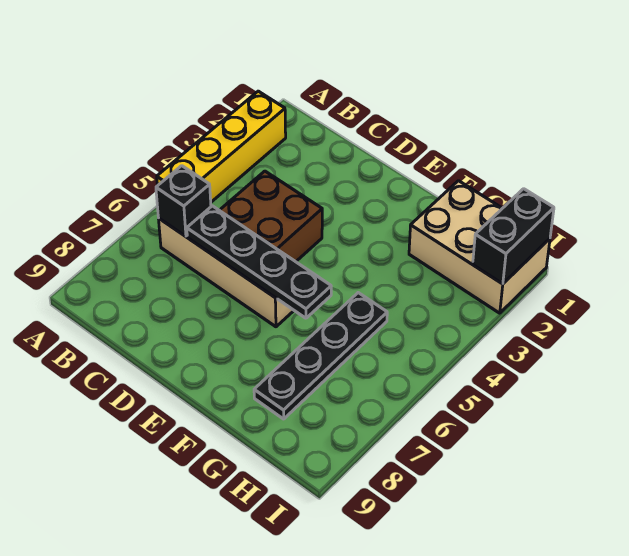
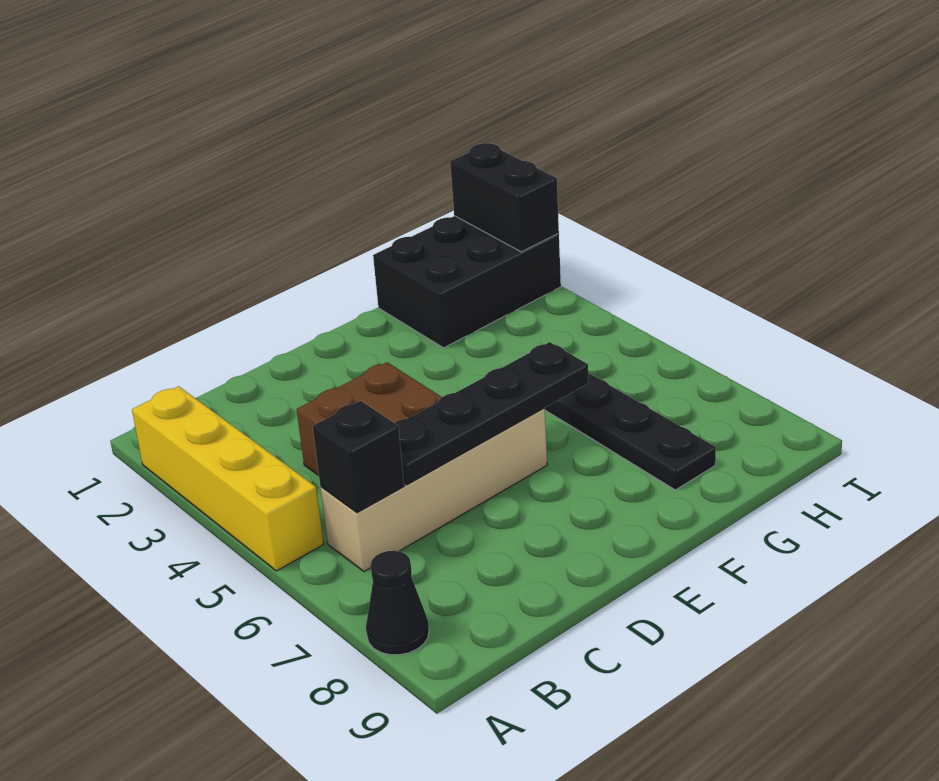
none -> black cone A8 level 1
tan brick G1:I2 level 1 -> black brick G1:I2 level 1

